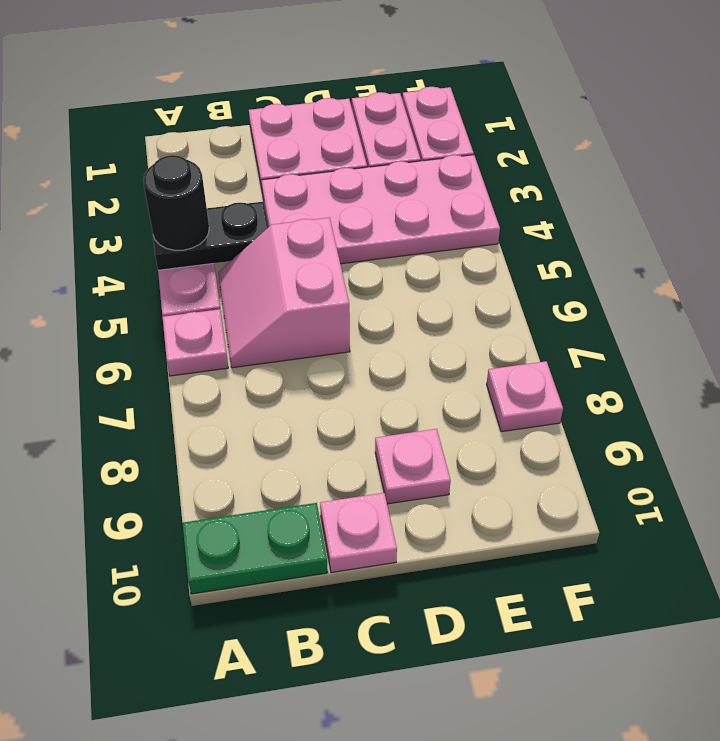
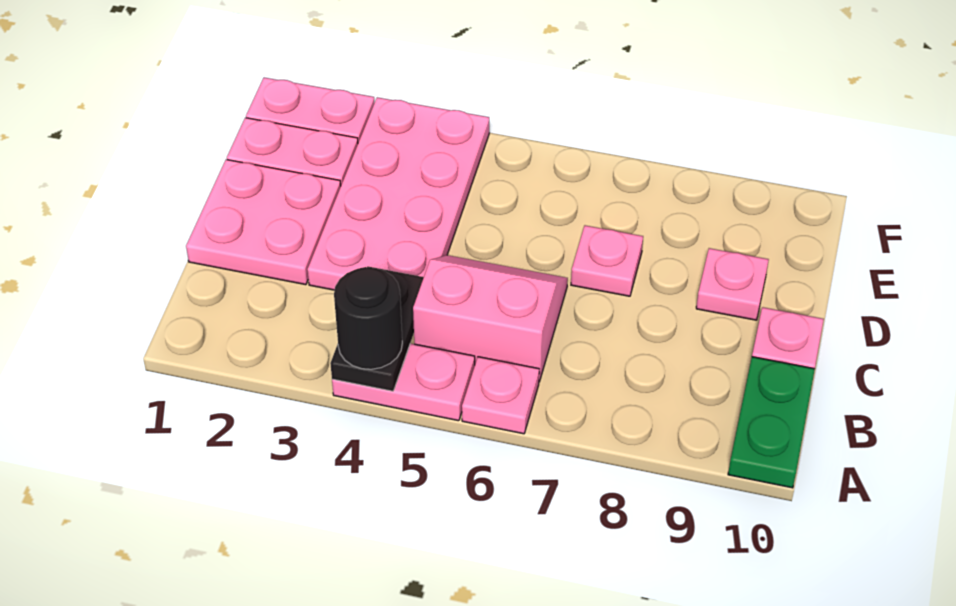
pink slope B5:C6 level 1 top C -> pink slope B5:C6 level 1 top B
pink plate F8 level 1 -> pink plate D7 level 1

